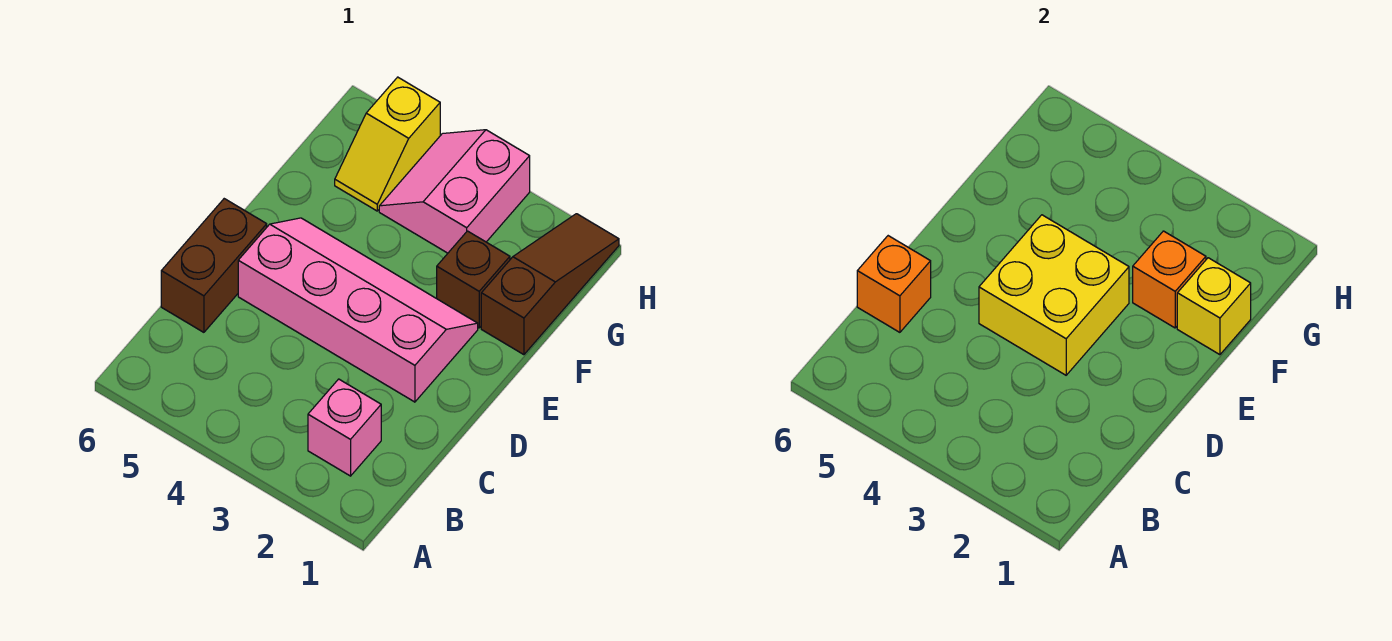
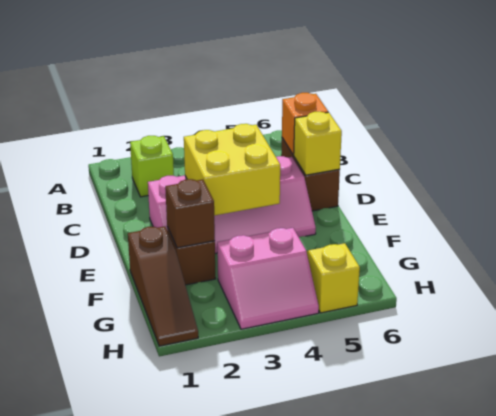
pink brick B2 level 1 -> lime brick B2 level 1
yellow brick F1 level 2 -> yellow brick D6 level 2
orange brick F2 level 2 -> brown brick F2 level 2
pink slope G3:H4 level 1 top 3 -> pink slope G3:H4 level 1 top G

